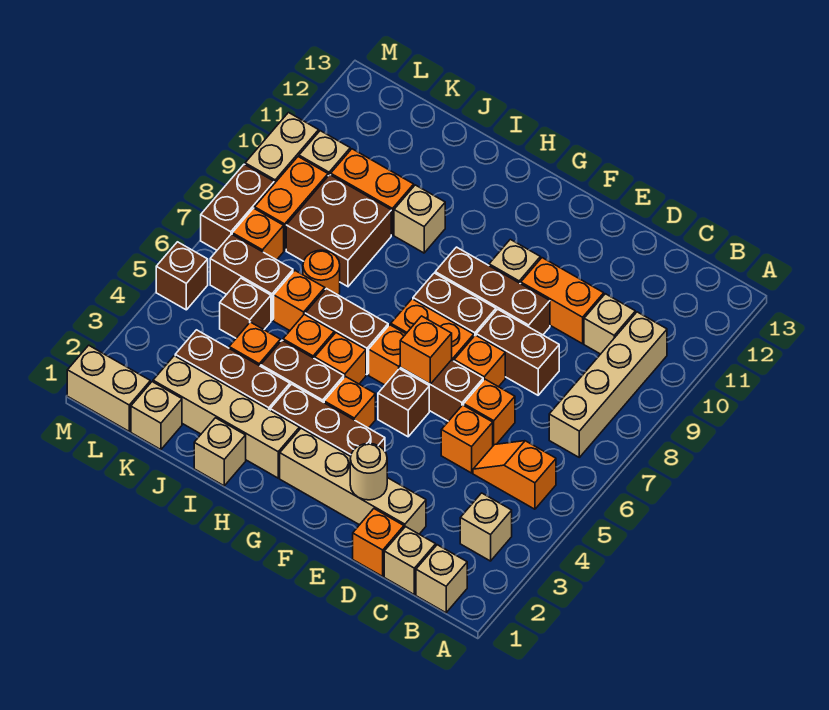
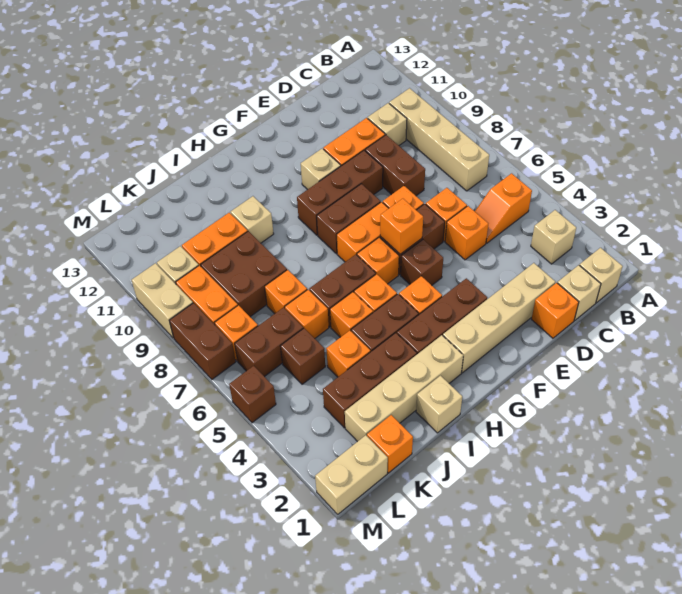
brown brick D8:E8 level 1 -> brown brick D8:D9 level 1
tan round brick E2 level 2 -> none
orange round brick J7 level 1 -> orange brick J7 level 1
tan brick K1 level 1 -> orange brick K1 level 1

